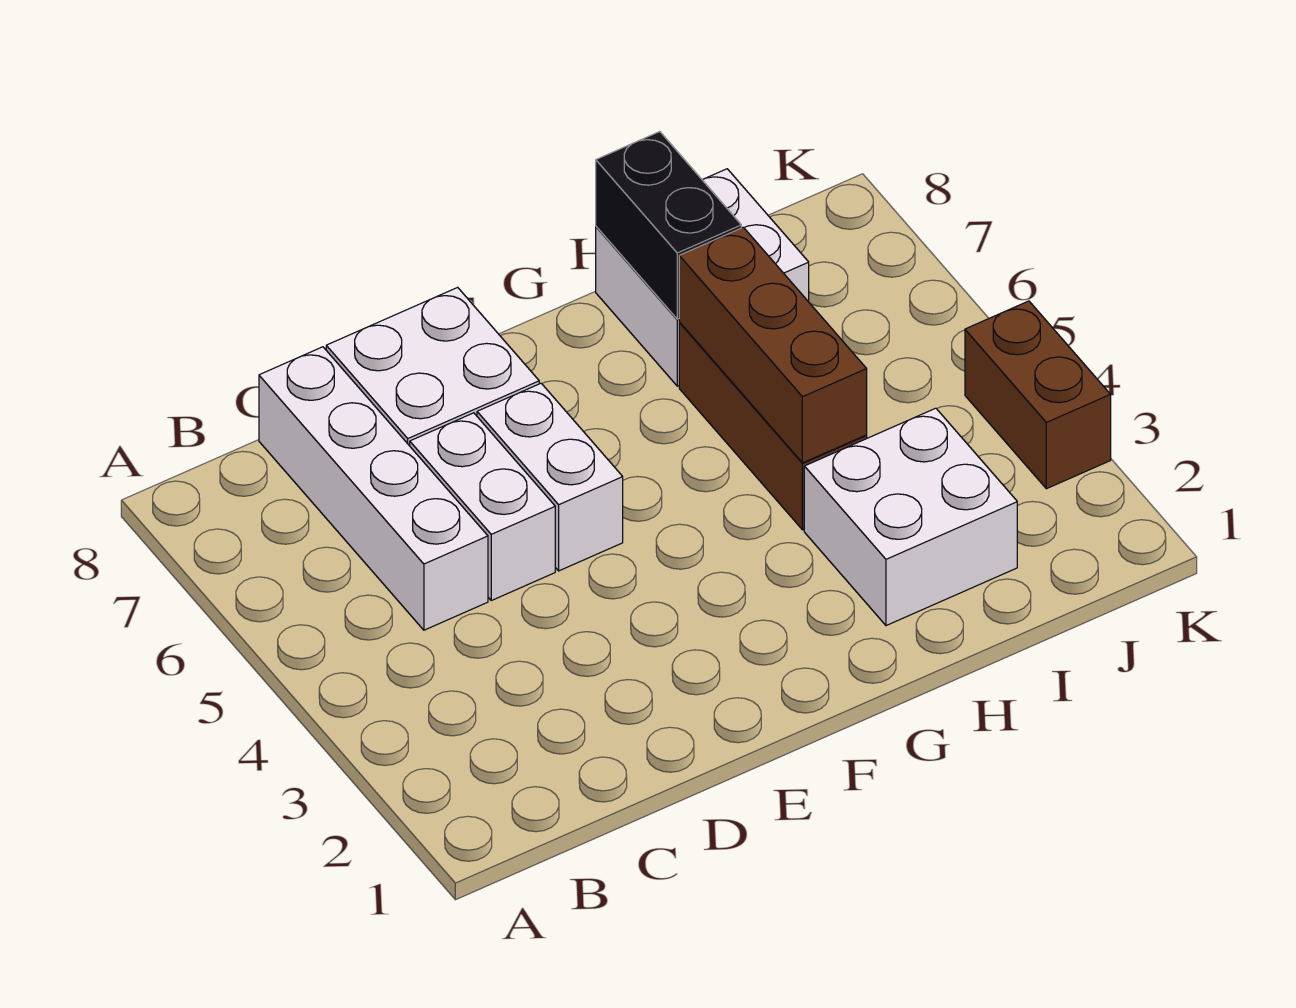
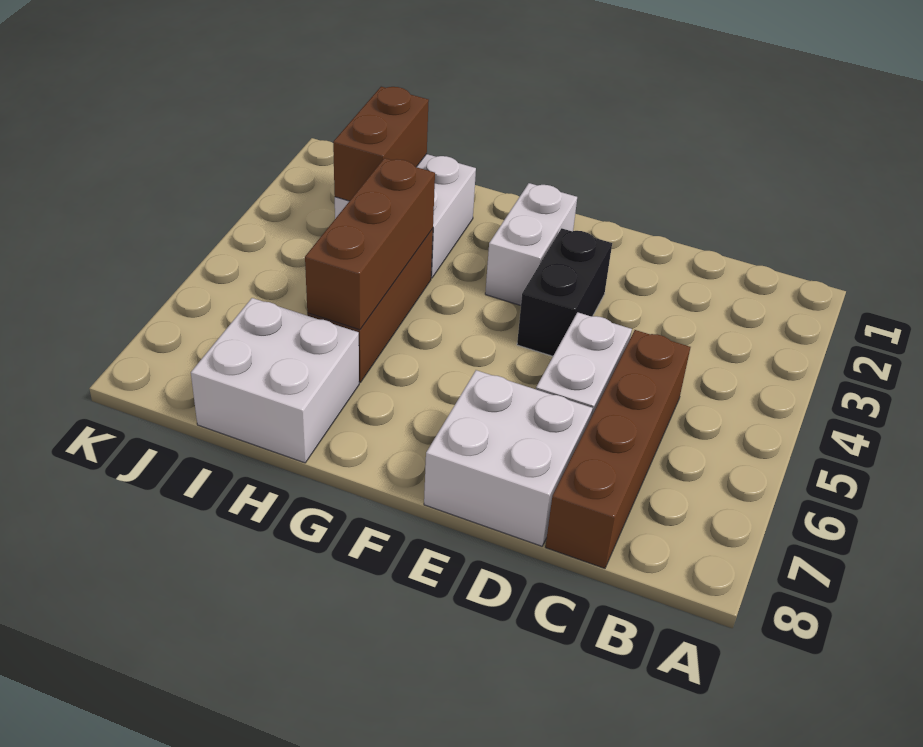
white brick C5:C8 level 1 -> brown brick C5:C8 level 1
white brick E5:E6 level 1 -> white brick F2:F3 level 1
black brick H7:H8 level 2 -> black brick E3:E4 level 1
brown brick K3:K4 level 1 -> brown brick I2:I3 level 2

